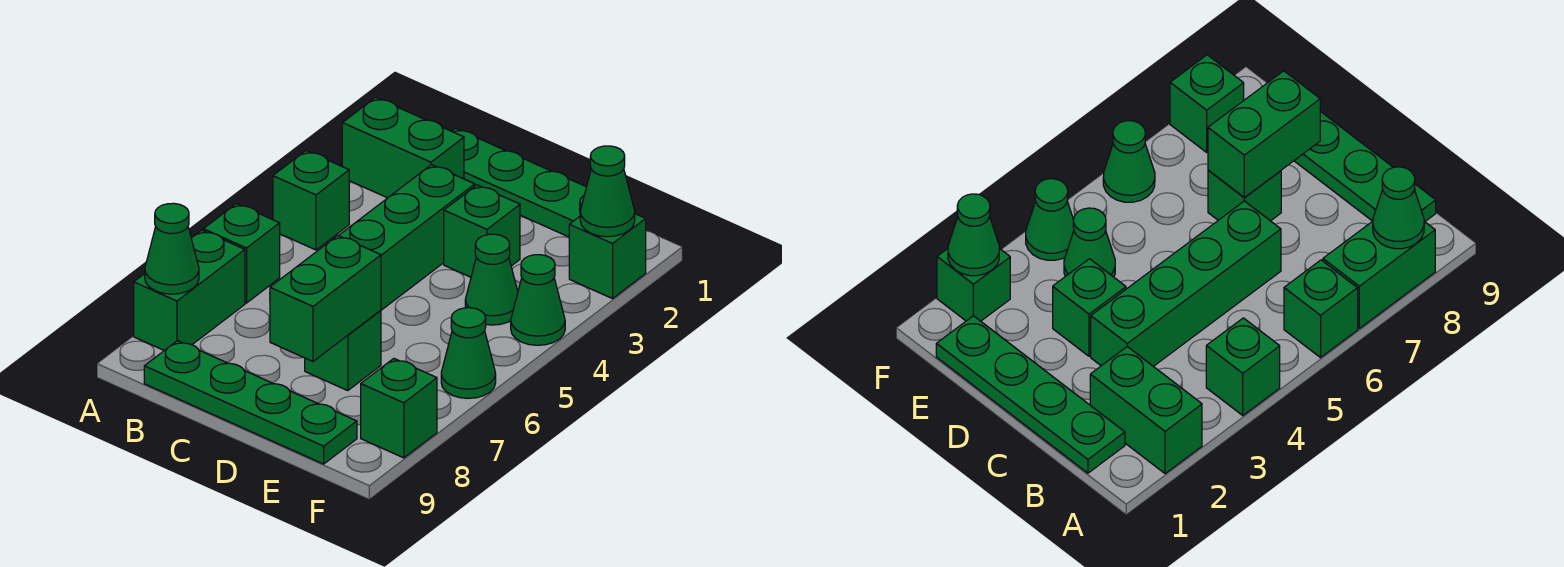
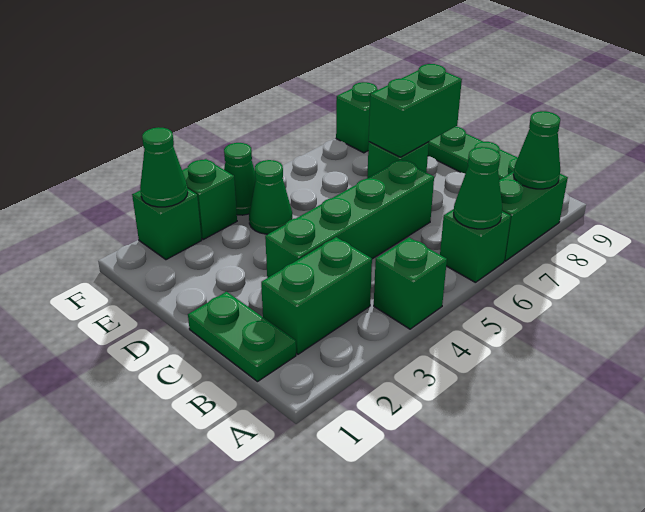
green brick A2:B2 level 1 -> green brick B2:B3 level 1
green plate B1:E1 level 1 -> green plate B1:C1 level 1
green brick D3 level 1 -> green brick F3 level 1
green cone F6 level 1 -> green cone A6 level 2

